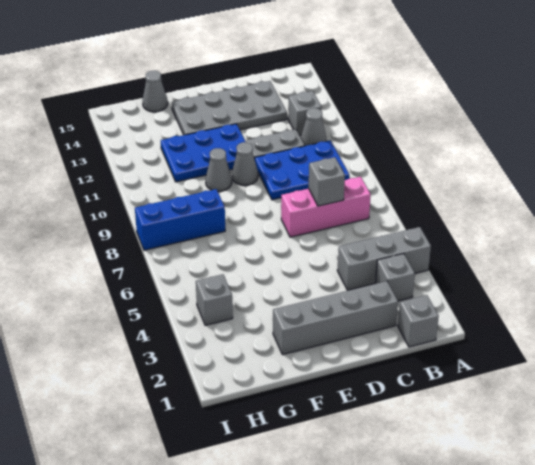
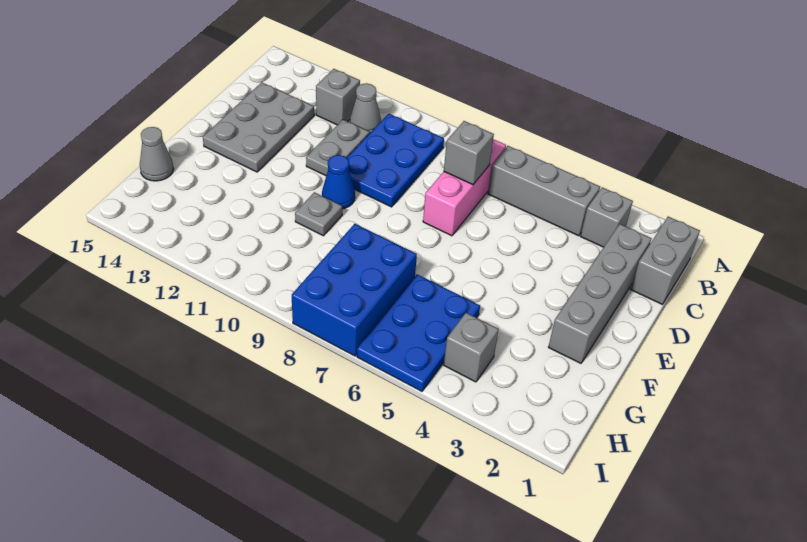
grey brick A4:C4 level 1 -> grey brick B4:B6 level 1
grey brick B1 level 1 -> grey brick B1:C1 level 1
grey plate C13:F14 level 1 -> grey plate C13:E14 level 1
grey cone E10 level 1 -> blue cone E10 level 1
blue plate E11:G12 level 1 -> blue plate G5:I6 level 1
grey cone F10 level 1 -> grey plate F10 level 1
blue brick G8:I8 level 1 -> blue brick G7:I8 level 1

